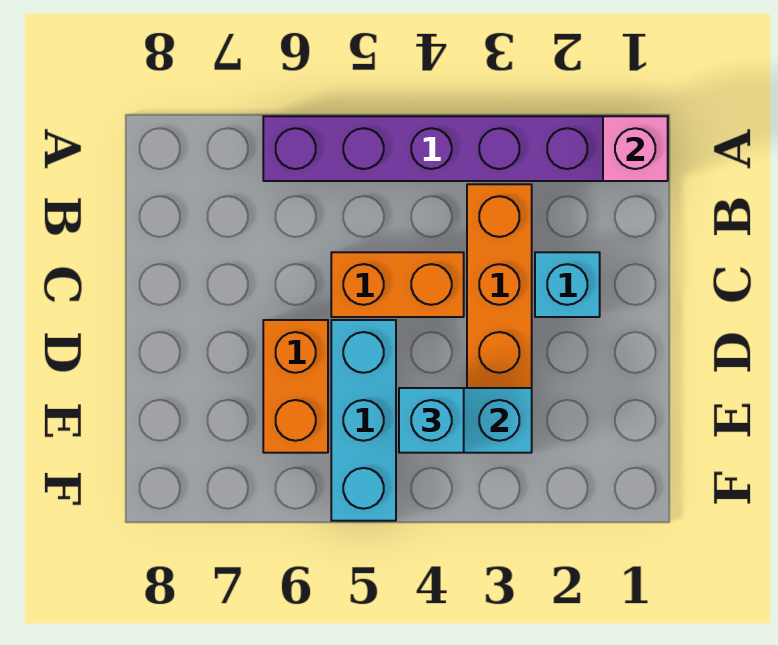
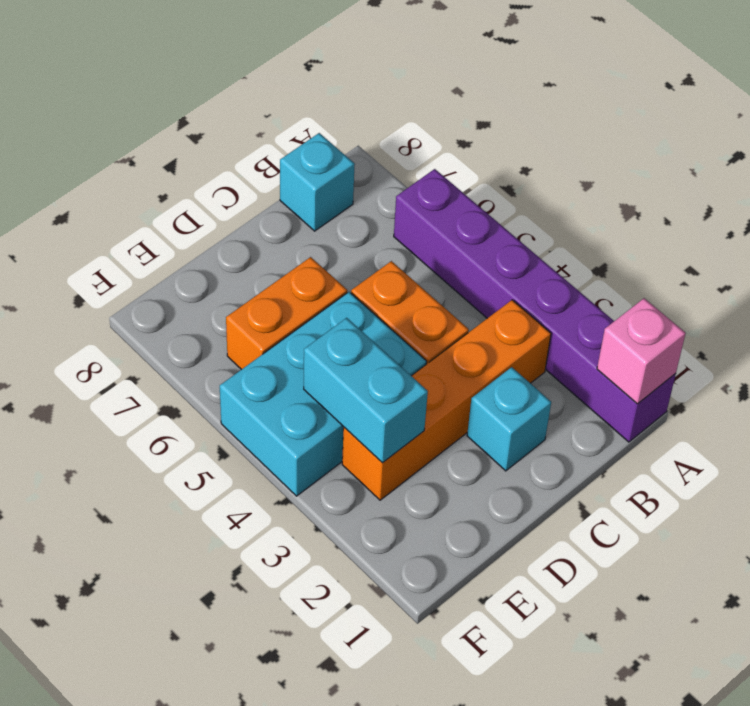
cyan brick D5:F5 level 1 -> cyan brick D4:F5 level 1
cyan brick E4 level 3 -> cyan brick B8 level 1

